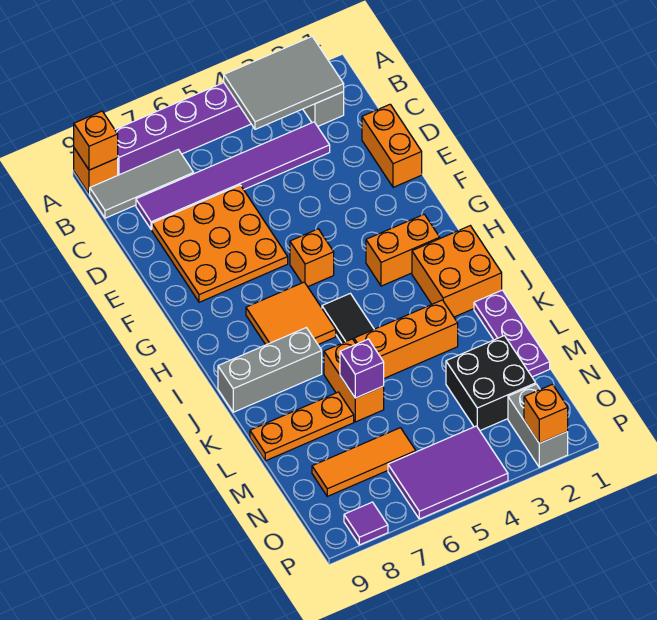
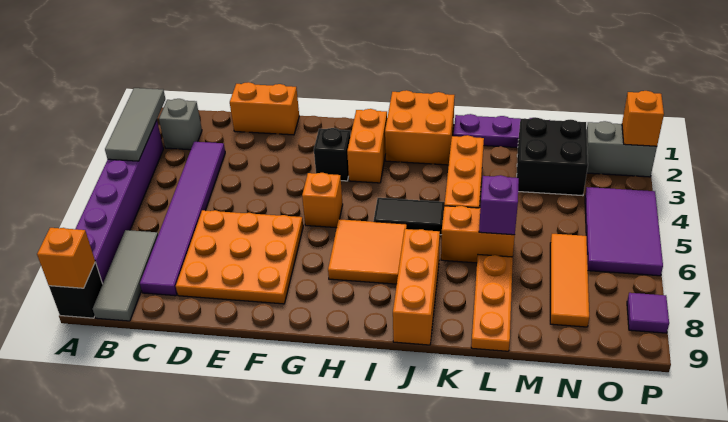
grey tile A2:B4 level 2 -> grey tile A2:A4 level 2
orange brick A9 level 1 -> black brick A9 level 1
none -> black brick G3 level 1
grey brick J7:J9 level 1 -> orange brick J7:J9 level 1

